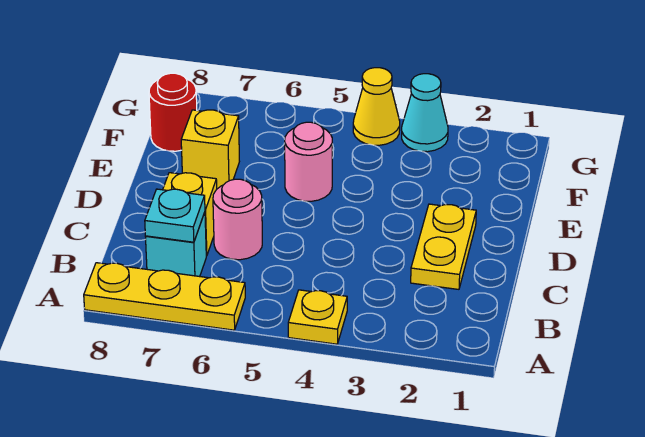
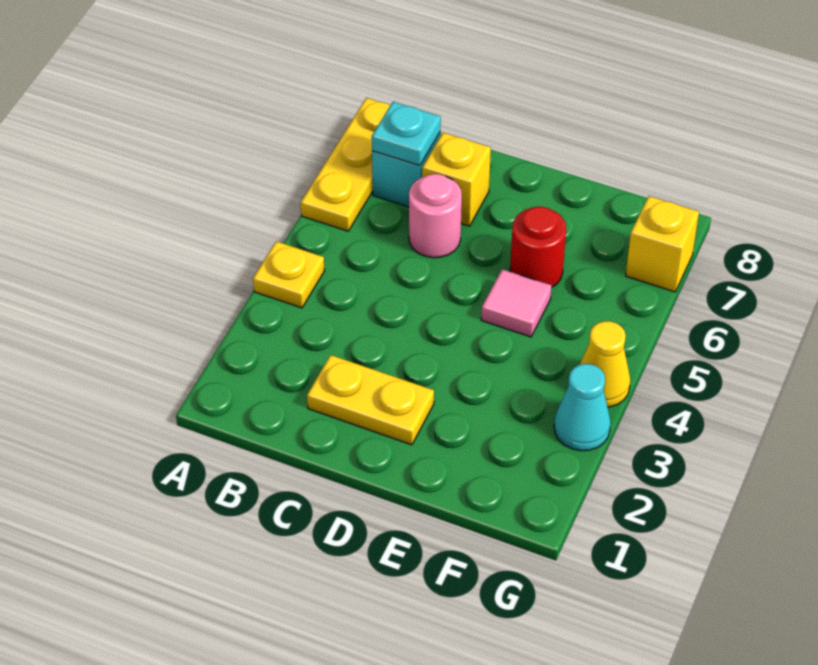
pink round brick E5 level 1 -> pink tile E5 level 1
yellow brick E7 level 1 -> yellow brick G7 level 1
red round brick F8 level 1 -> red round brick E6 level 1

